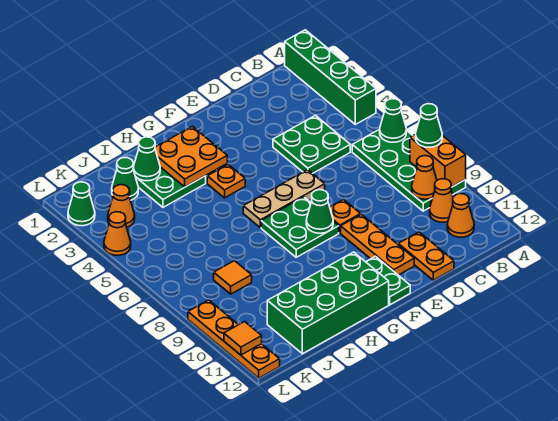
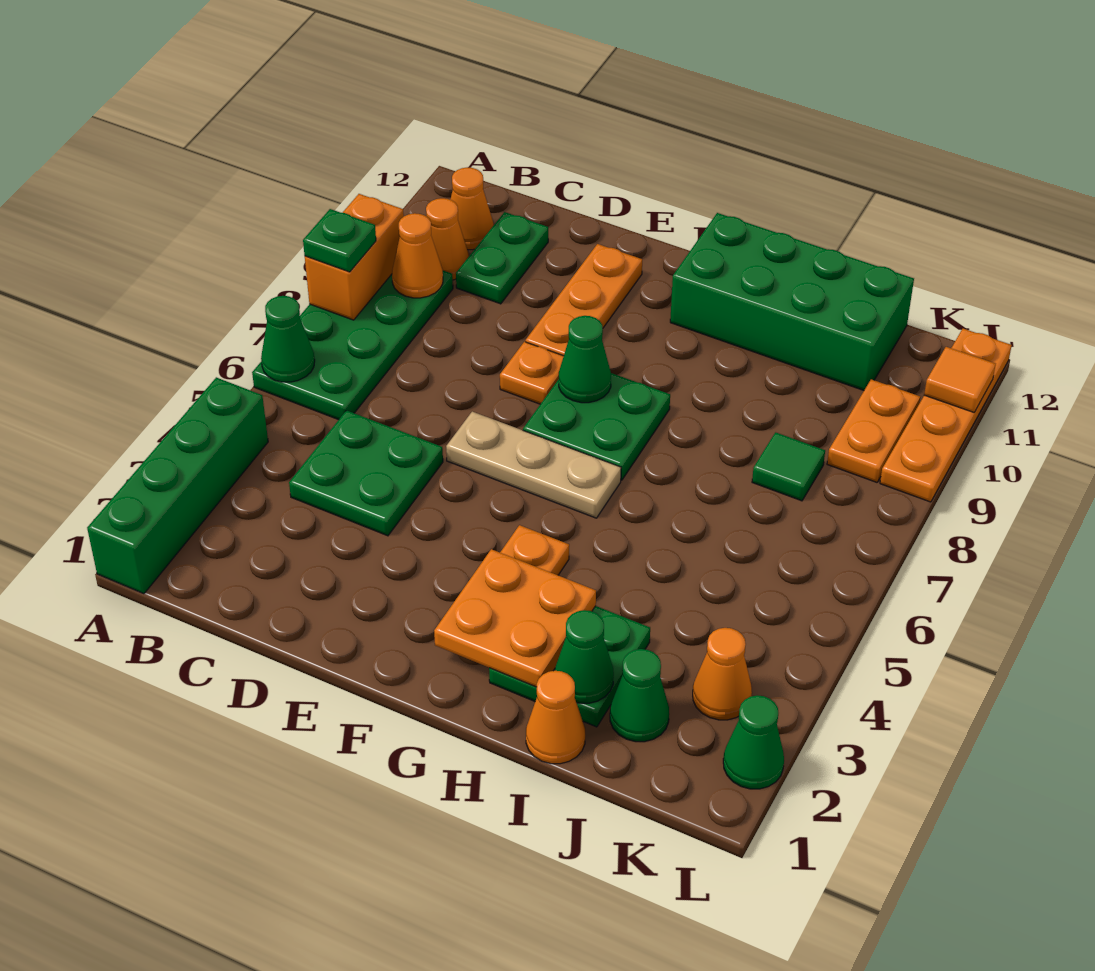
green cone A8 level 3 -> green plate A8 level 3
orange plate D11:D12 level 1 -> orange plate K9:K10 level 1
green plate F11:F12 level 1 -> green plate C10:C11 level 1
orange tile J8 level 1 -> green tile J8 level 1
orange cone L4 level 1 -> orange cone I1 level 1

